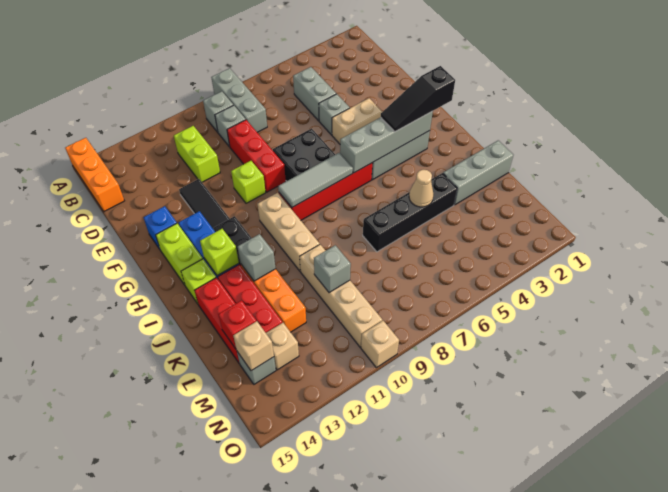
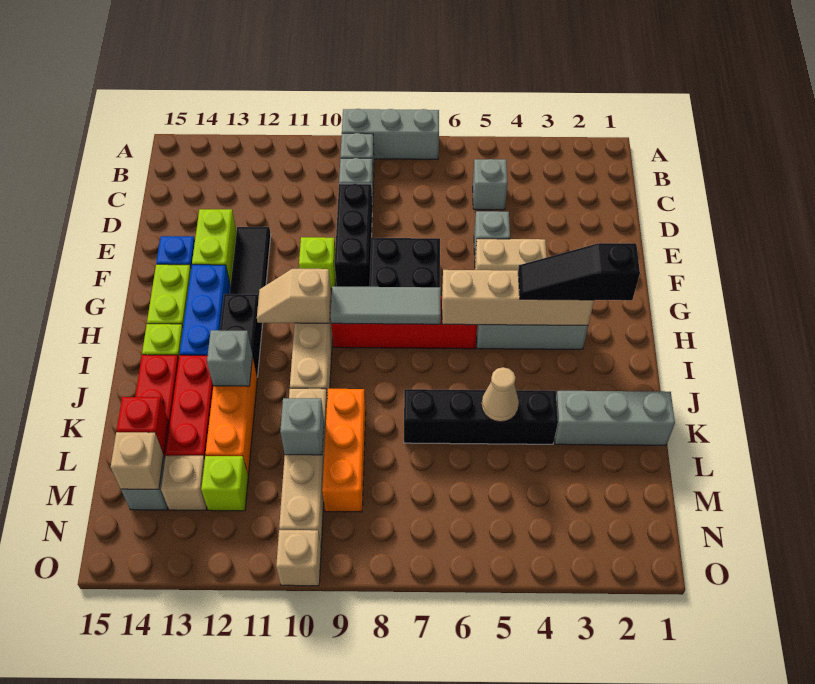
grey brick A8:C8 level 1 -> grey brick A7:A9 level 1
orange brick A15:C15 level 1 -> orange brick K9:M9 level 1
grey brick C5:D5 level 1 -> grey brick C5 level 1
lime brick C11:D11 level 1 -> lime brick E13:F13 level 1
red brick D9:F9 level 1 -> black brick D9:F9 level 1
grey brick H3:H6 level 2 -> tan brick H3:H6 level 2
none -> tan slope H10:H11 level 2 top 10
lime brick I13 level 2 -> lime brick M12 level 1

